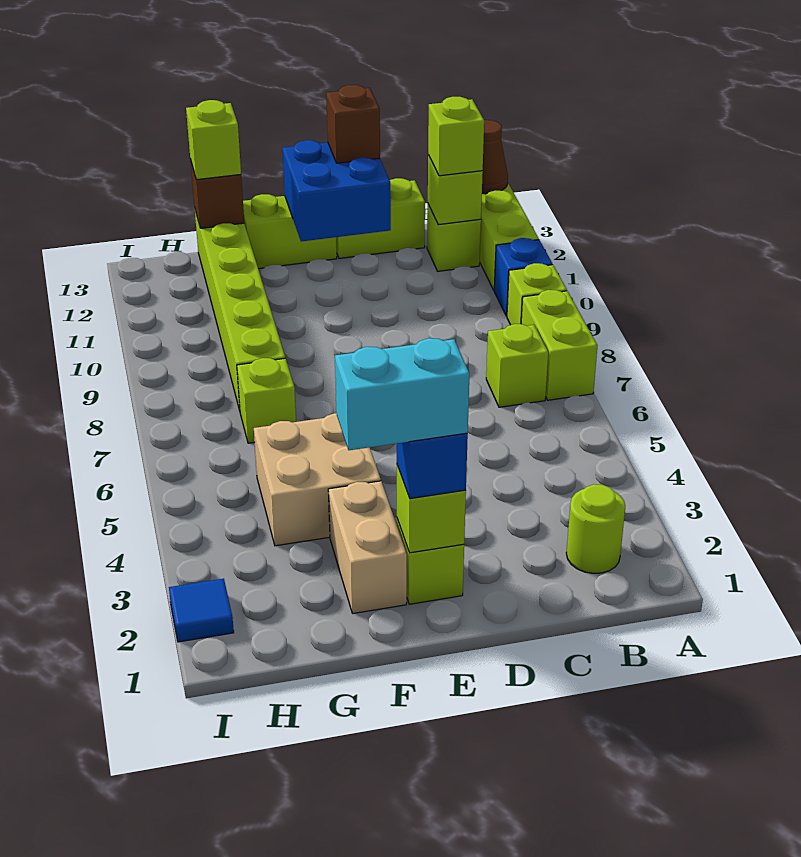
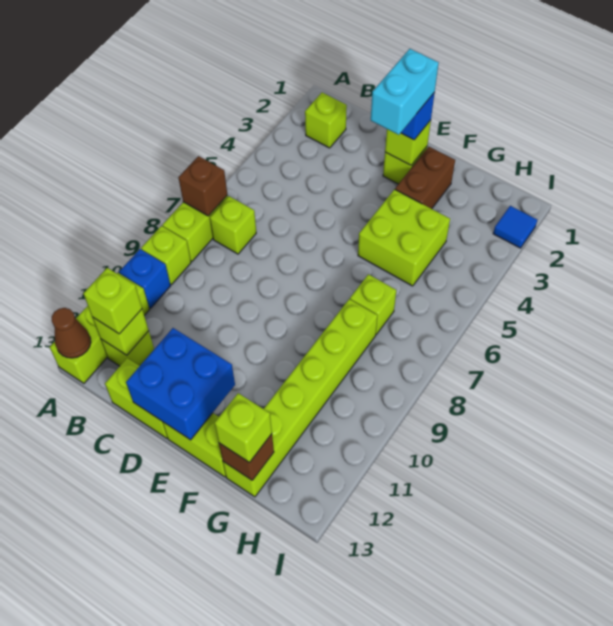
lime round brick B2 level 1 -> lime brick B2 level 1
brown brick D13 level 3 -> brown brick A7 level 2
cyan brick E2:F2 level 4 -> cyan brick E2:E3 level 4
tan brick F2:F3 level 1 -> brown brick F2:F3 level 1
tan brick F4:G5 level 1 -> lime brick F4:G5 level 1

